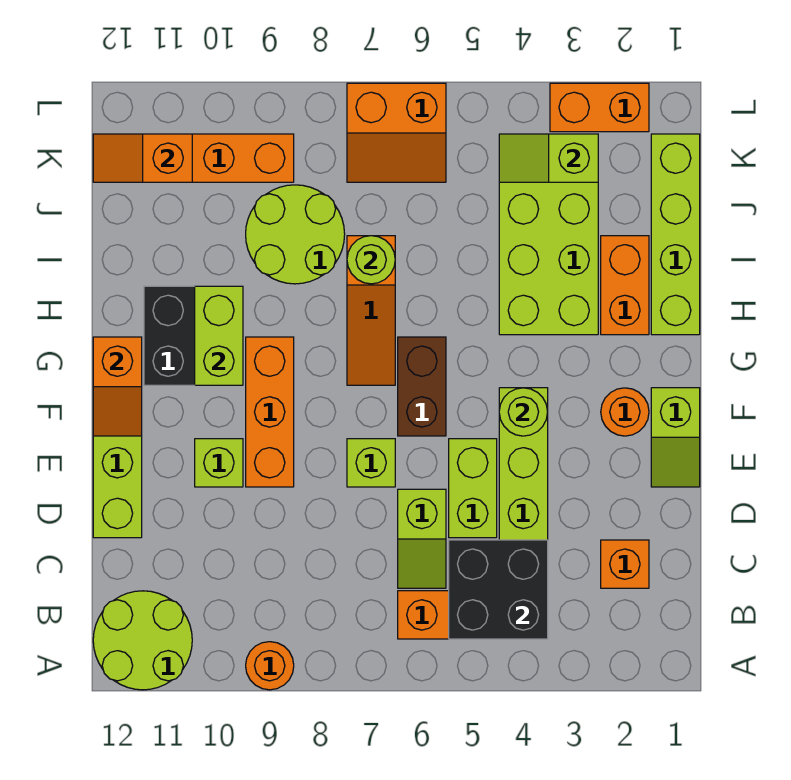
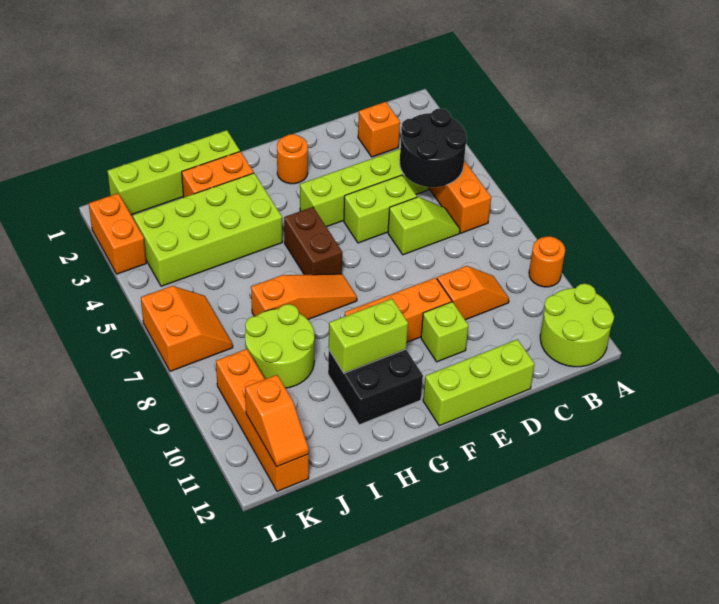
black brick B4:C5 level 2 -> black round brick B4:C5 level 2
lime slope E1:F1 level 1 top F -> none
lime brick E7 level 1 -> none
lime round brick F4 level 2 -> none
brown brick F6:G6 level 1 -> brown brick G5:G6 level 1
orange slope F12:G12 level 2 top G -> orange slope C9:D9 level 1 top D
lime round brick I7 level 2 -> none
lime slope K3:K4 level 2 top 3 -> none

